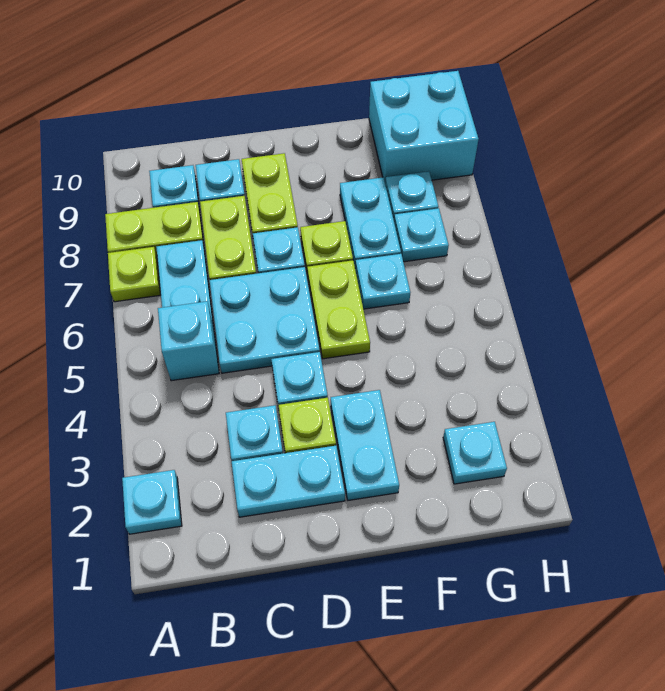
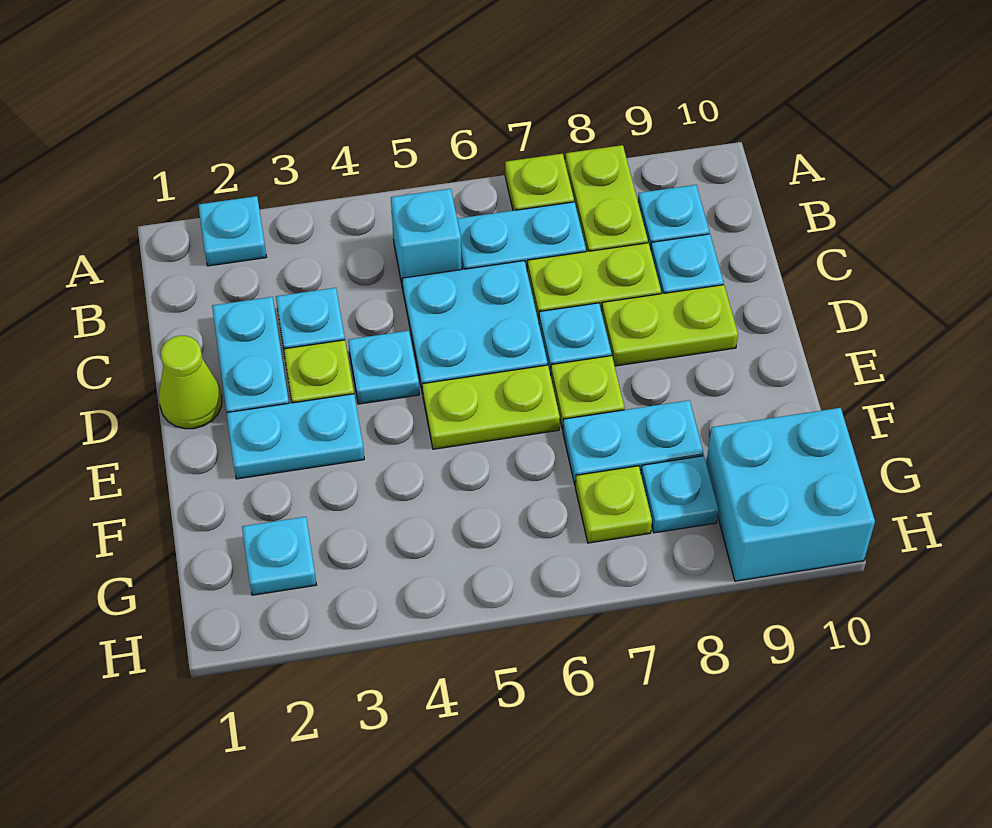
none -> lime cone D1 level 1
cyan plate F6 level 1 -> none
cyan plate G7 level 1 -> lime plate G7 level 1

